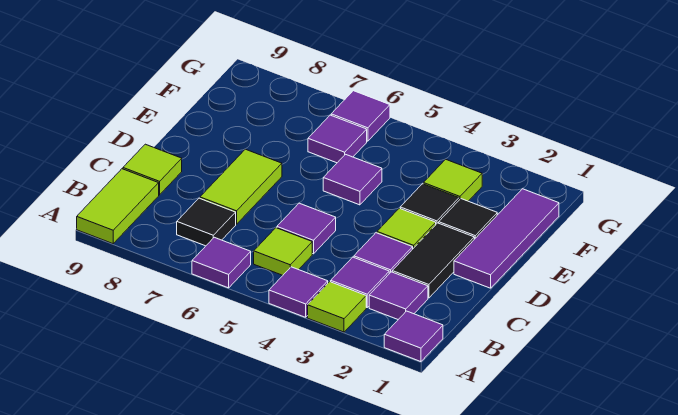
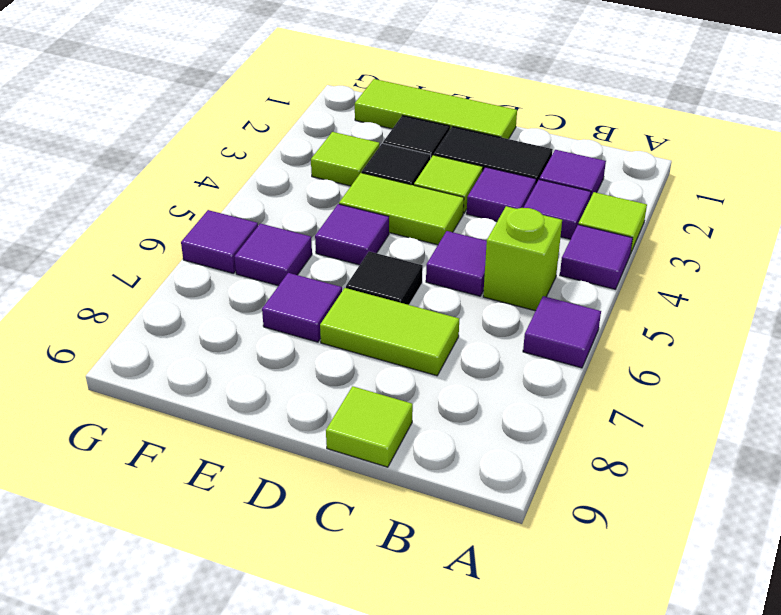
purple tile A1 level 1 -> purple tile E7 level 1
lime tile A9:B9 level 1 -> lime tile D4:E4 level 1
lime tile B5 level 1 -> lime brick B5 level 1
black tile B7 level 1 -> black tile D6 level 1
purple tile D1:F1 level 1 -> lime tile D1:F1 level 1

